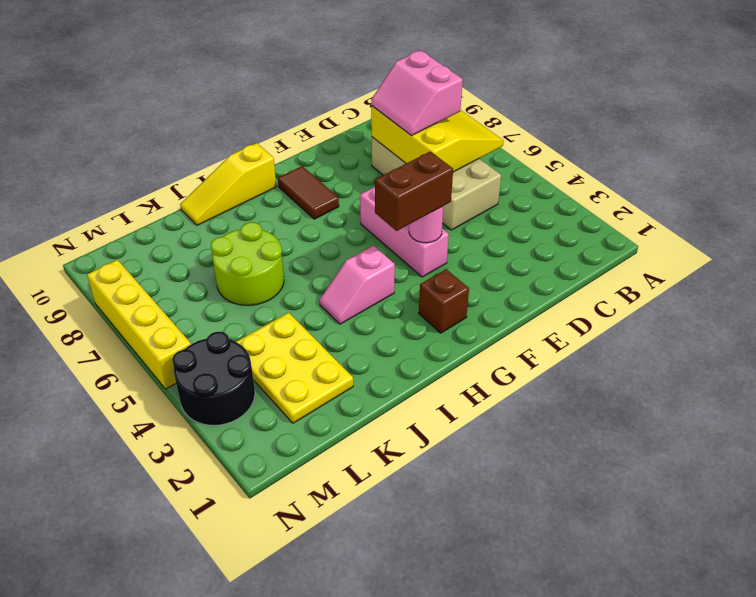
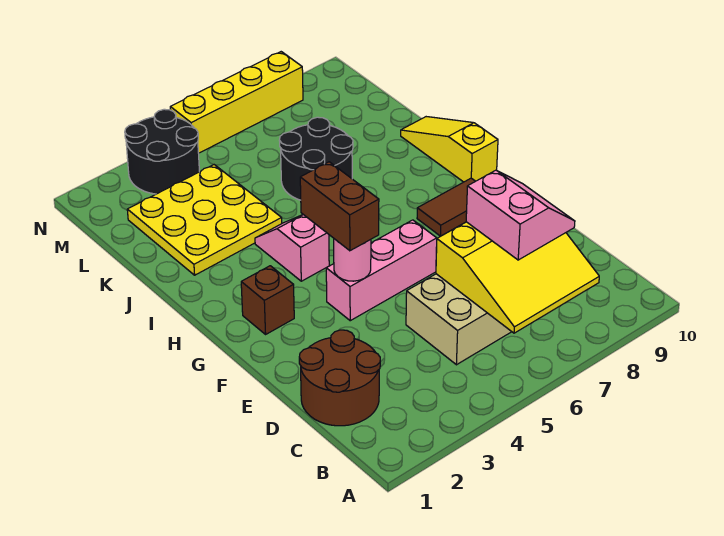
none -> brown round brick C1:D2 level 1
pink slope C7:D8 level 3 top C -> pink slope C7:D8 level 3 top 7
lime round brick J6:K7 level 1 -> black round brick J6:K7 level 1
yellow plate K2:L4 level 1 -> yellow plate J2:L4 level 1

